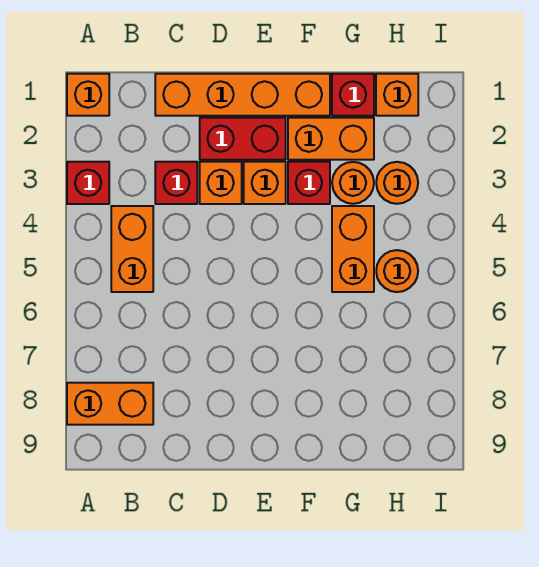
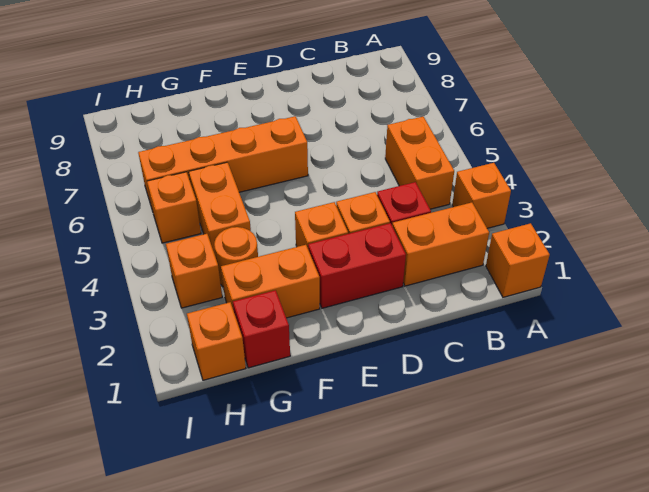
red brick A3 level 1 -> orange brick A3 level 1
orange brick A8:B8 level 1 -> orange brick B2:C2 level 1
orange brick C1:F1 level 1 -> orange brick E6:H6 level 1
red brick F3 level 1 -> none
orange round brick H3 level 1 -> orange brick H3 level 1
orange round brick H5 level 1 -> orange brick H5 level 1

